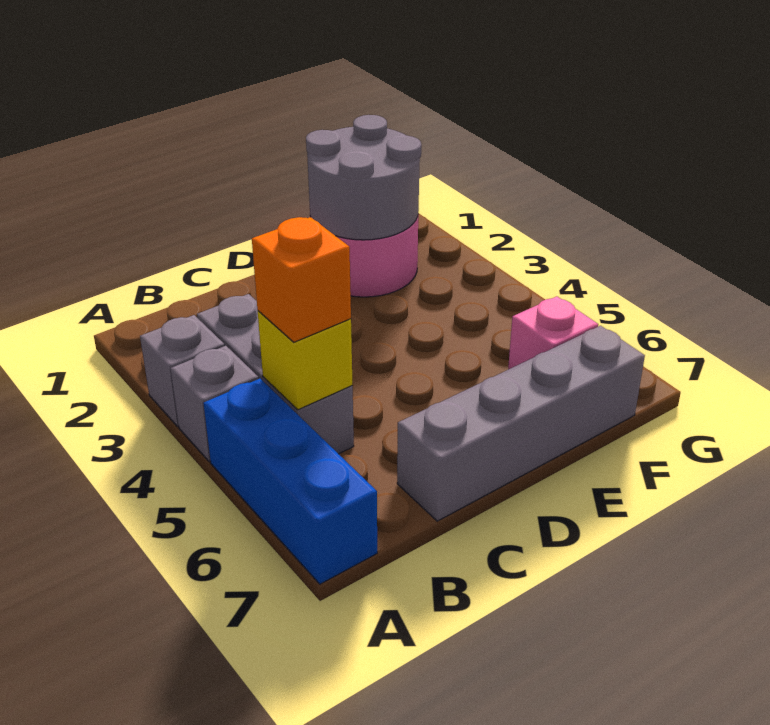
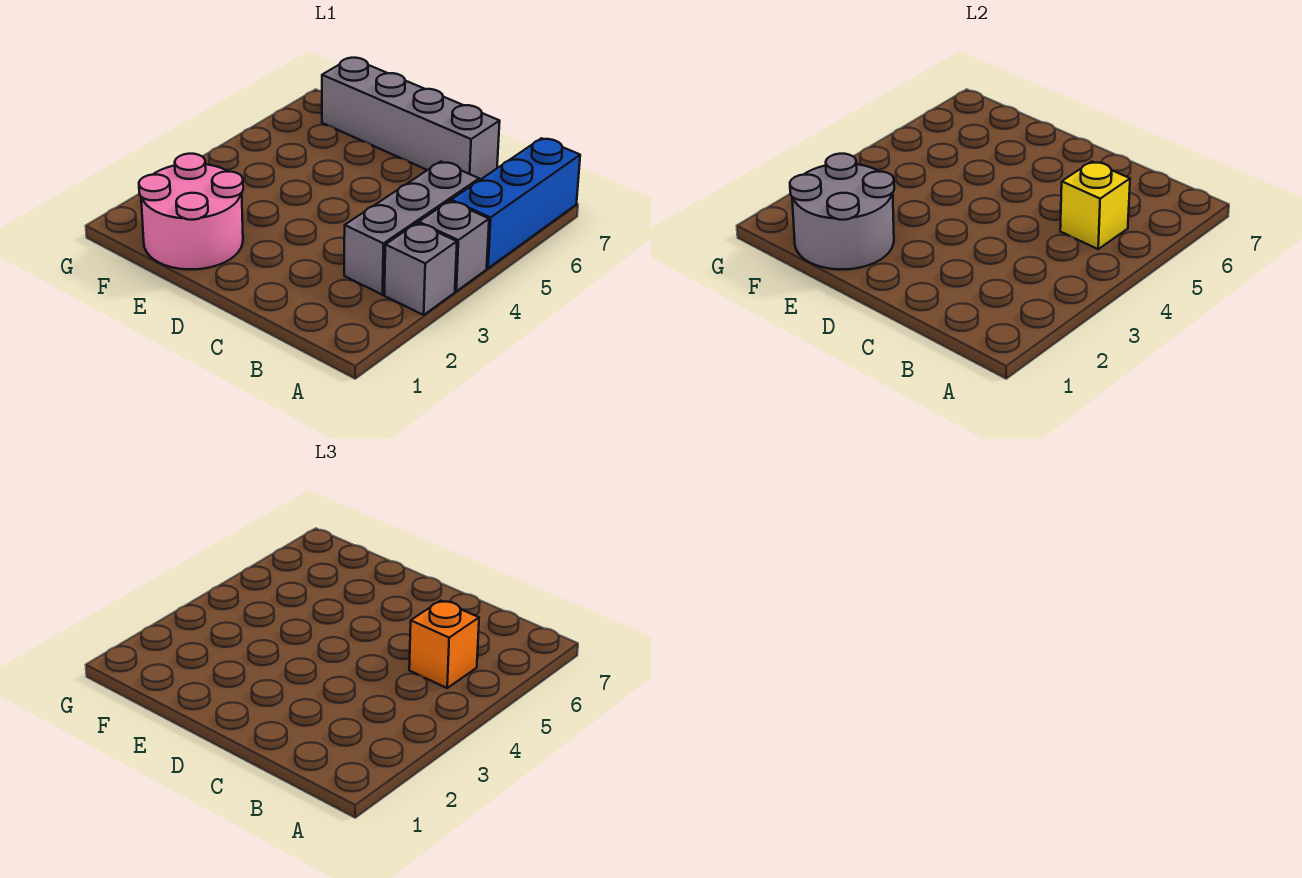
pink brick F6 level 1 -> none

